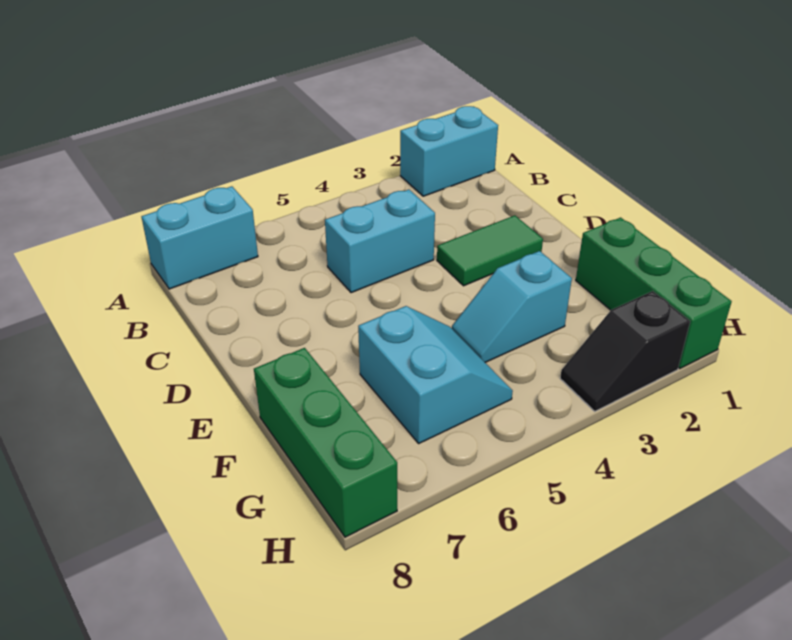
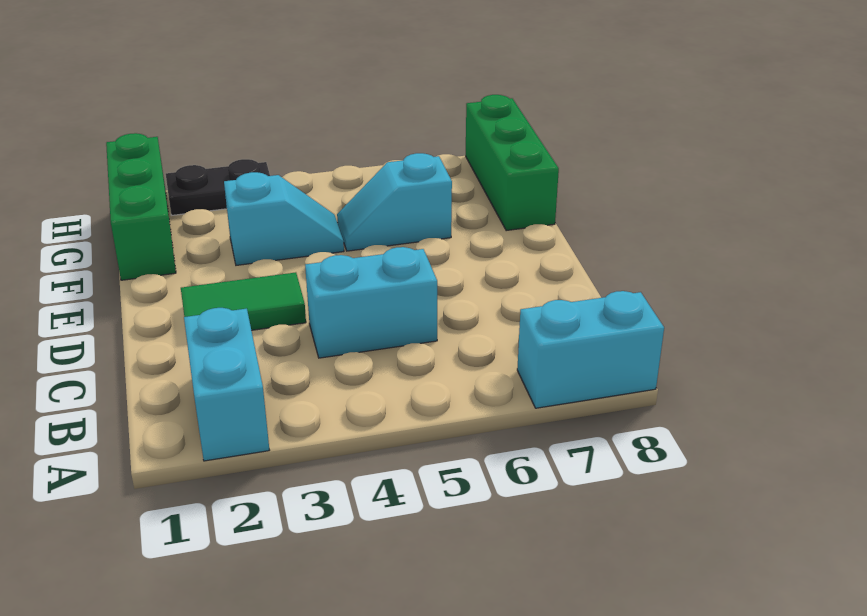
cyan brick A1:A2 level 1 -> cyan brick A2:B2 level 1
cyan slope F5:G6 level 1 top 6 -> cyan slope F5:F6 level 1 top 6
black slope H2:H3 level 1 top 2 -> black plate H2:H3 level 1

